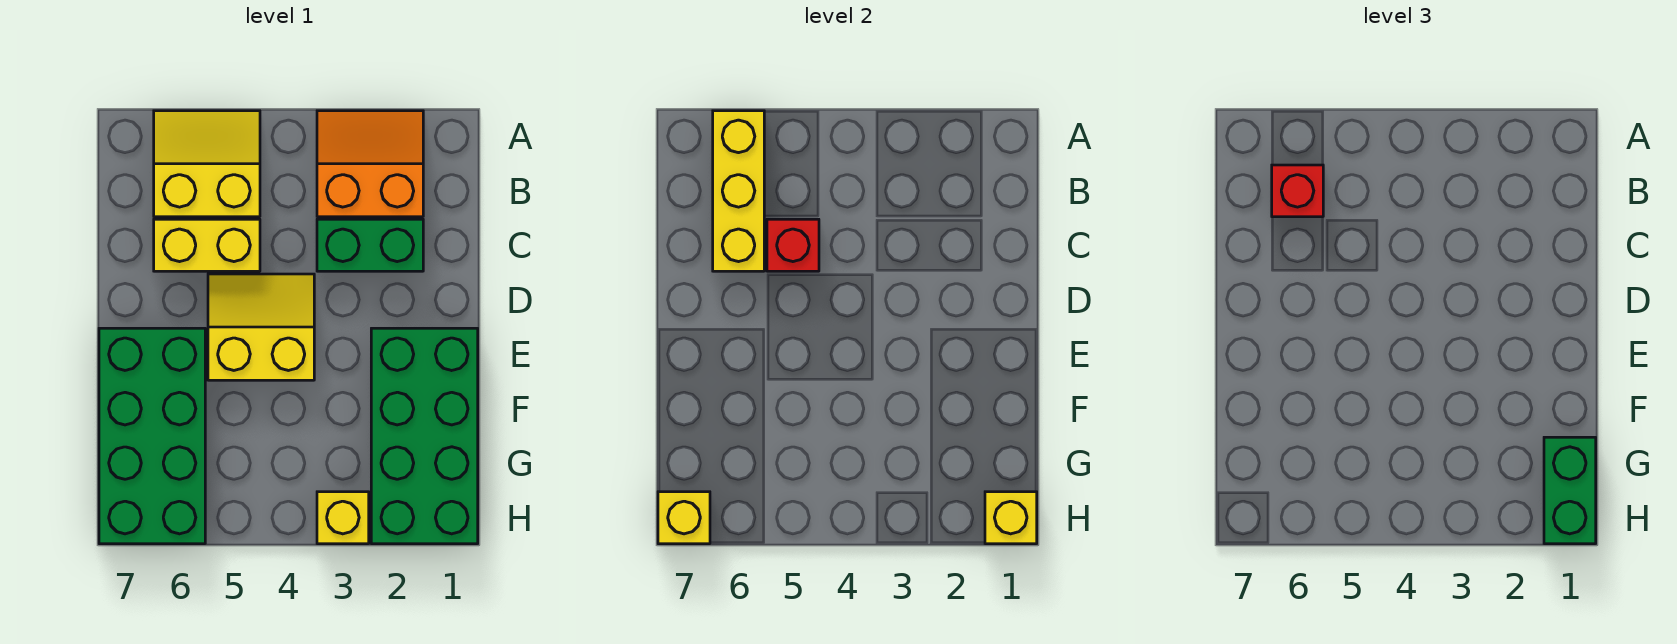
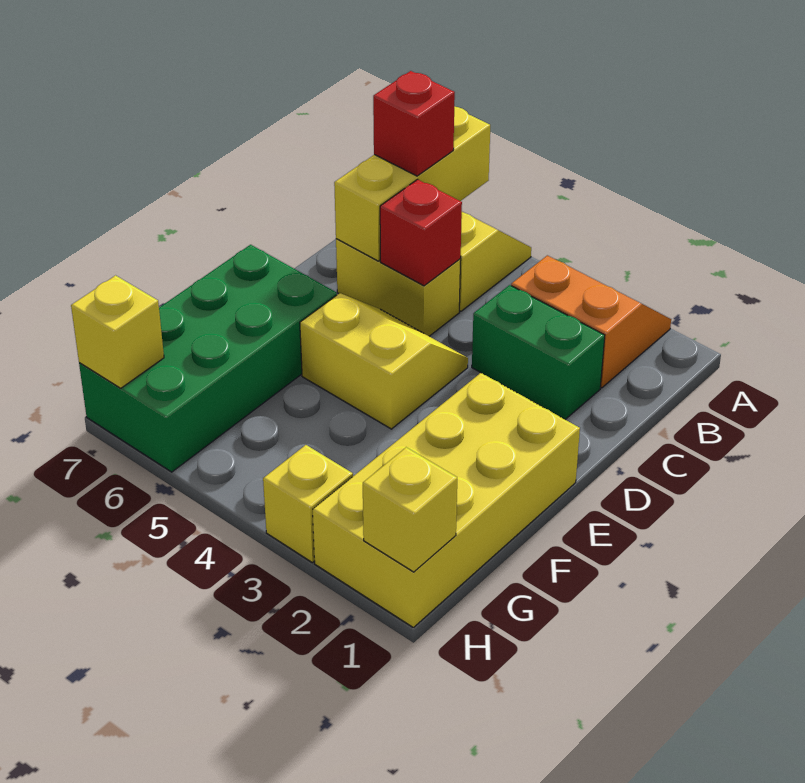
green brick E1:H2 level 1 -> yellow brick E1:H2 level 1
green brick G1:H1 level 3 -> none

